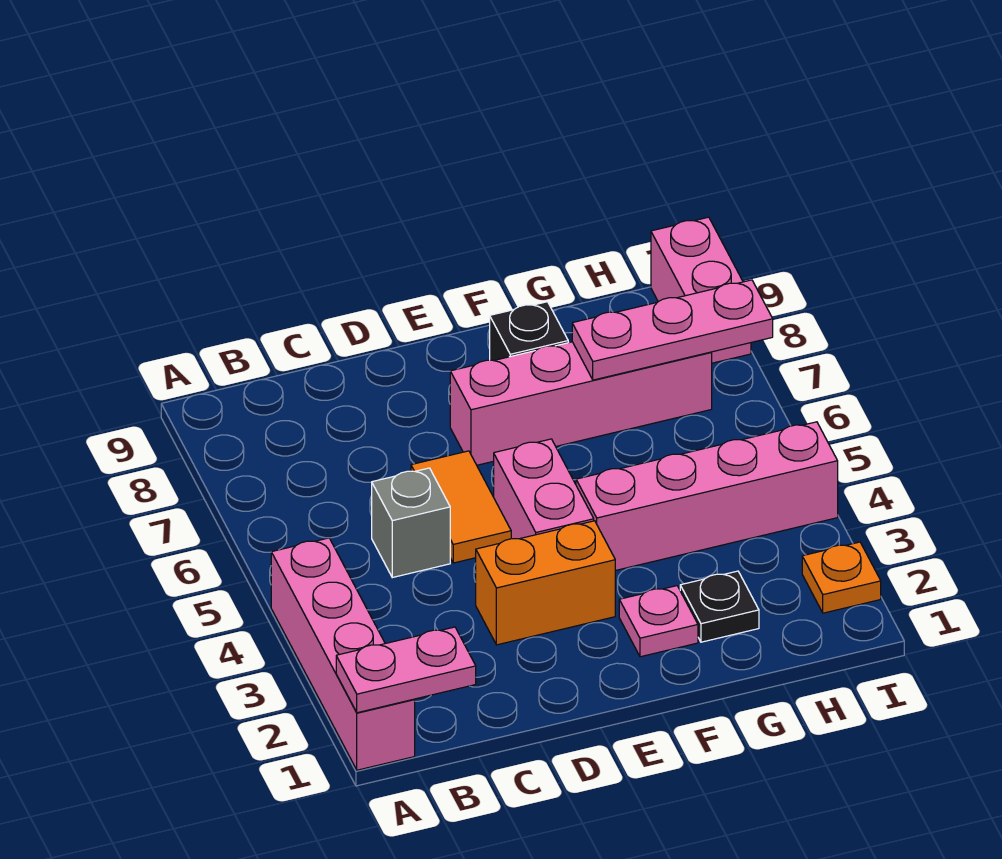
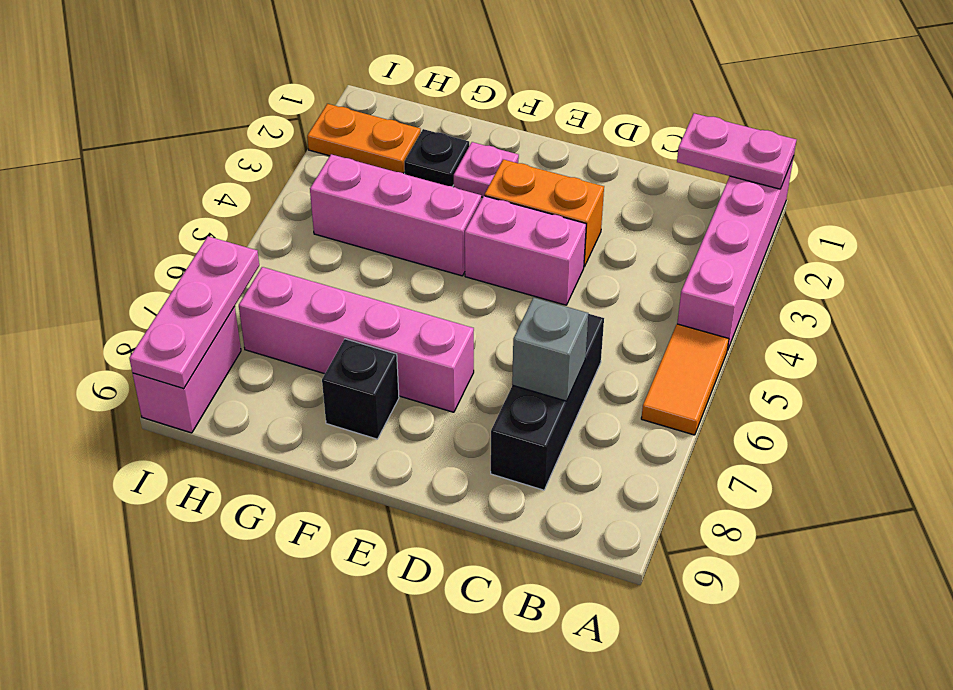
grey brick C5 level 1 -> grey brick C7 level 2
none -> black brick C6:C8 level 1
orange tile D5:D6 level 1 -> orange tile A5:A6 level 1
pink brick E4:E5 level 1 -> pink brick D4:E4 level 1
pink brick F4:I4 level 1 -> pink brick F4:H4 level 1
pink plate G7:I7 level 2 -> pink plate I7:I9 level 2
orange plate I2 level 1 -> orange plate H2:I2 level 1

